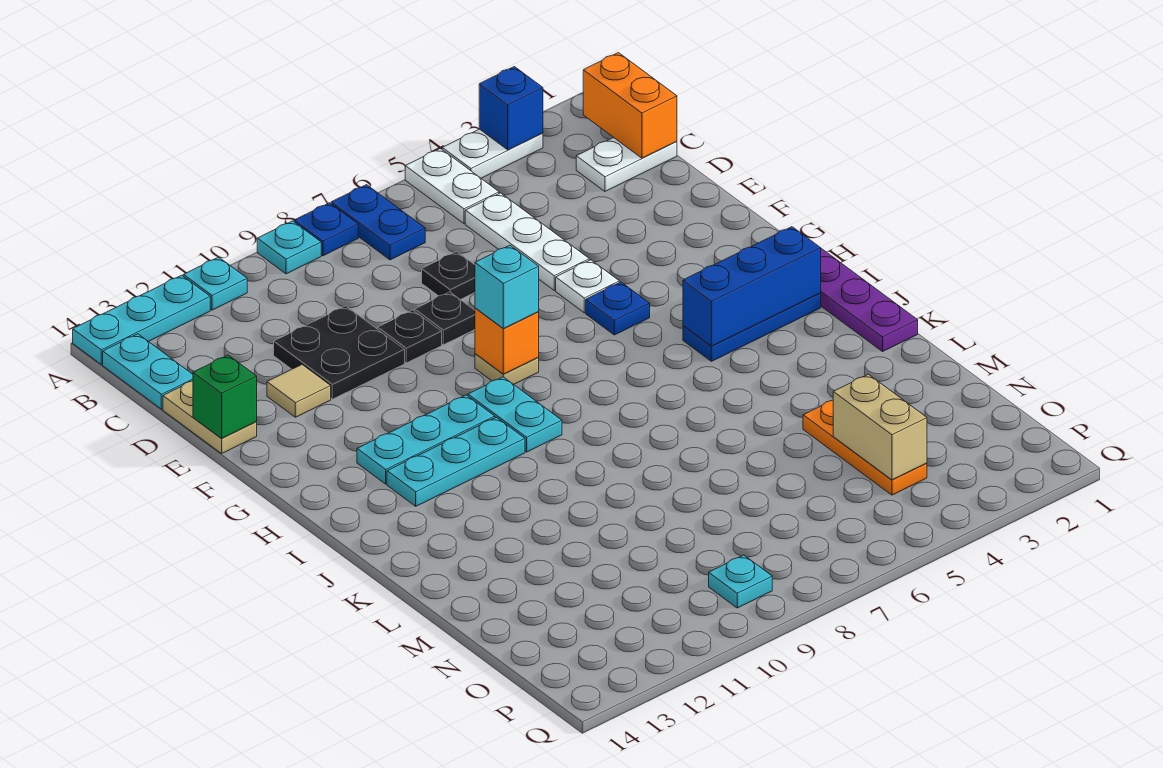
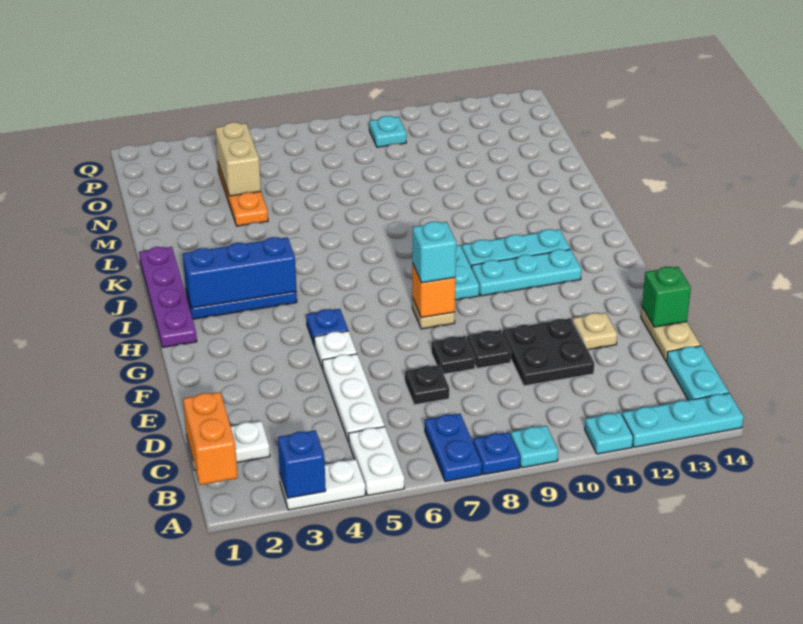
tan tile E12 level 1 -> tan plate E12 level 1

